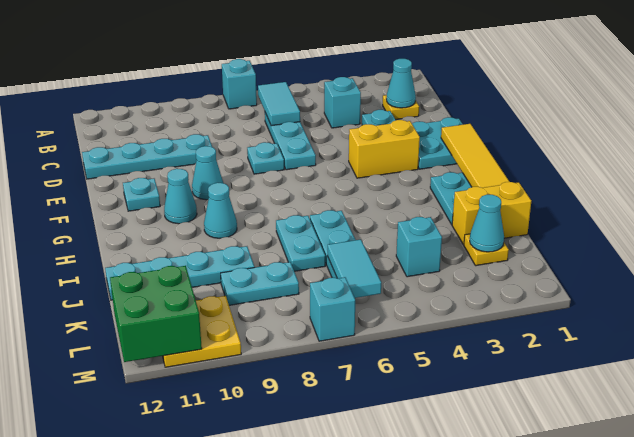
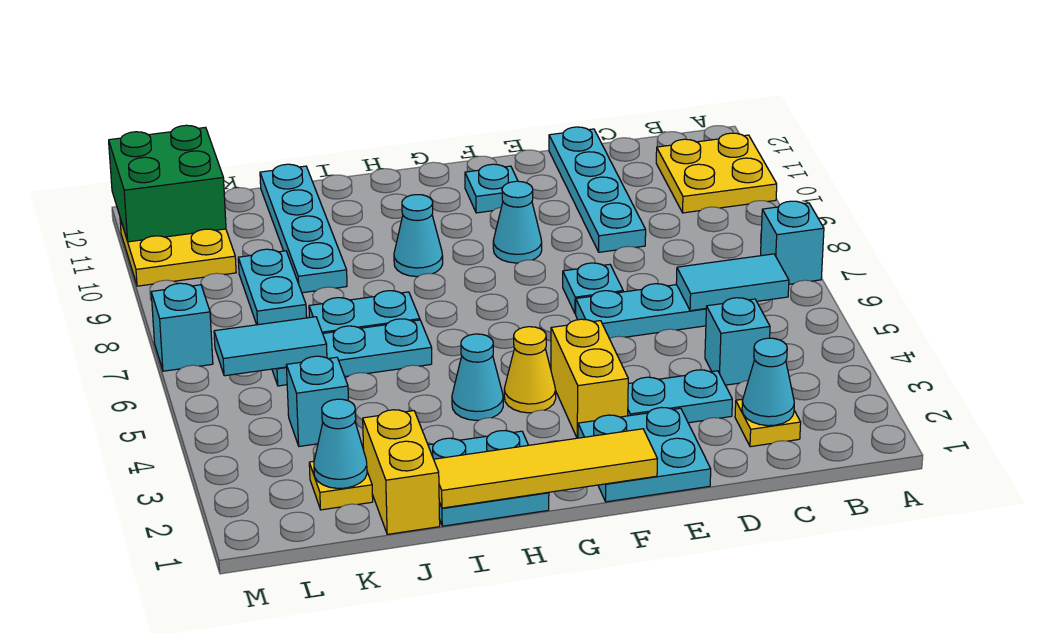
none -> yellow plate A10:B11 level 1
none -> yellow cone G4 level 1
cyan cone G10 level 1 -> cyan cone H4 level 1

